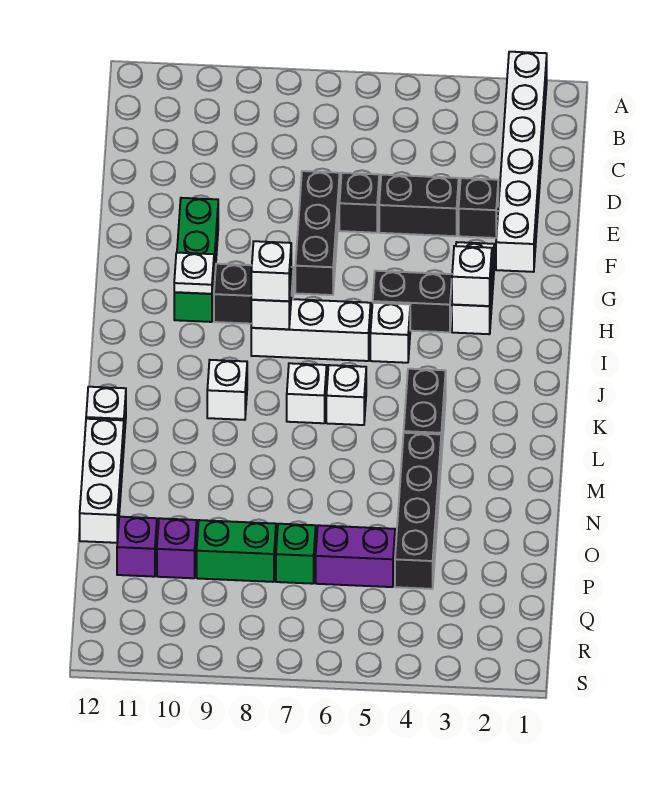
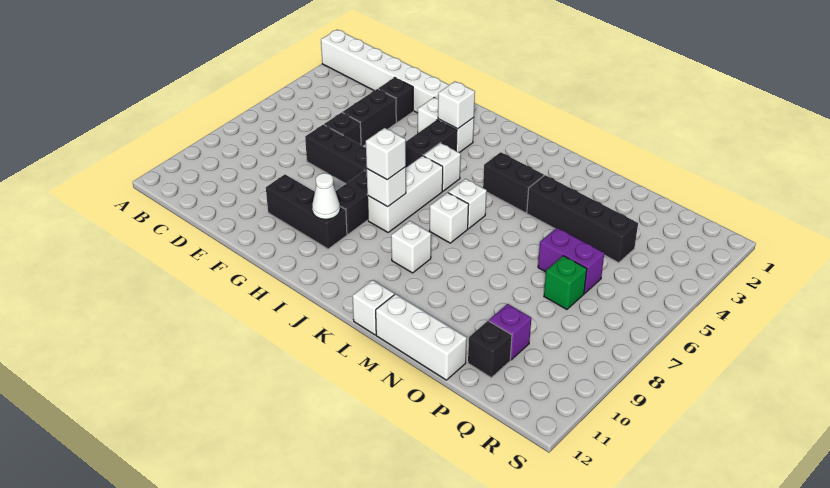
green brick F10:H10 level 1 -> black brick F10:H10 level 1
white plate H10 level 2 -> white cone H10 level 2
purple brick P5:P6 level 1 -> purple brick O6:P6 level 1
green brick P8:P9 level 1 -> none
purple brick P11 level 1 -> black brick P11 level 1

